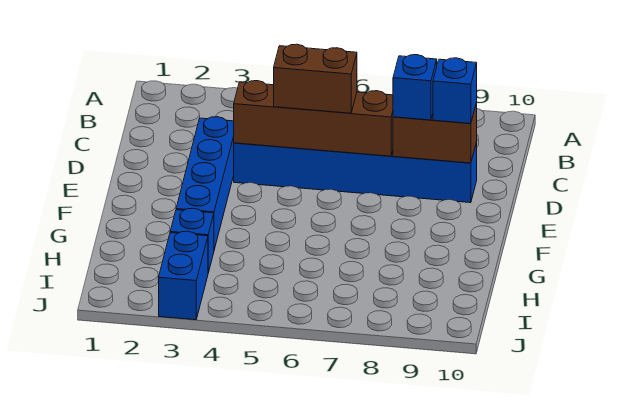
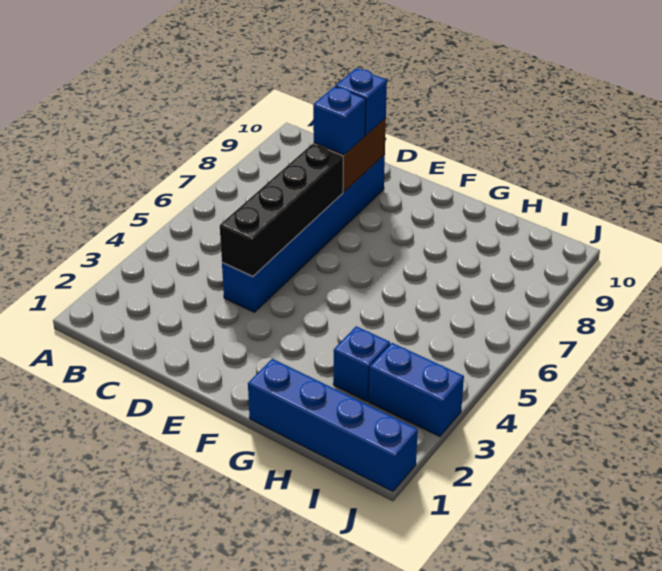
blue brick D3:G3 level 1 -> blue brick G1:J1 level 1
brown brick D4:D7 level 2 -> black brick D4:D7 level 2
brown brick D5:D6 level 3 -> none

